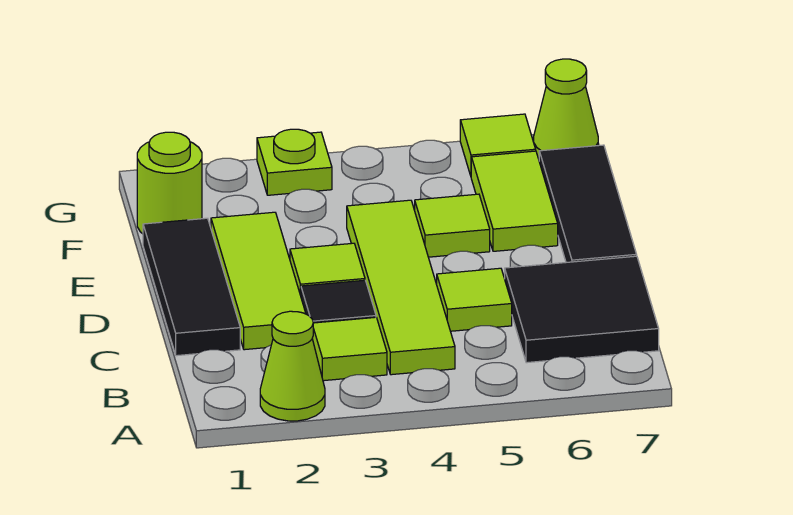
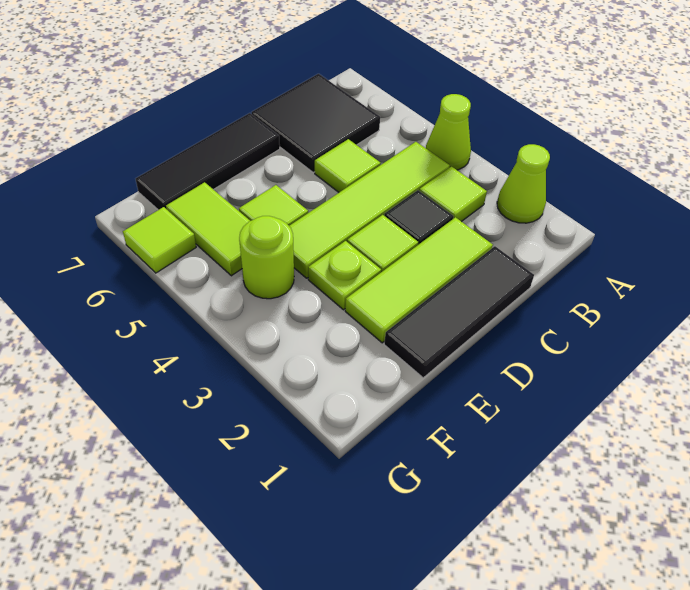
lime tile E6:F6 level 1 -> lime tile F5:F6 level 1
lime round brick F1 level 1 -> lime round brick F4 level 1
lime plate G3 level 1 -> lime plate E3 level 1
lime cone G7 level 1 -> lime cone A4 level 1

